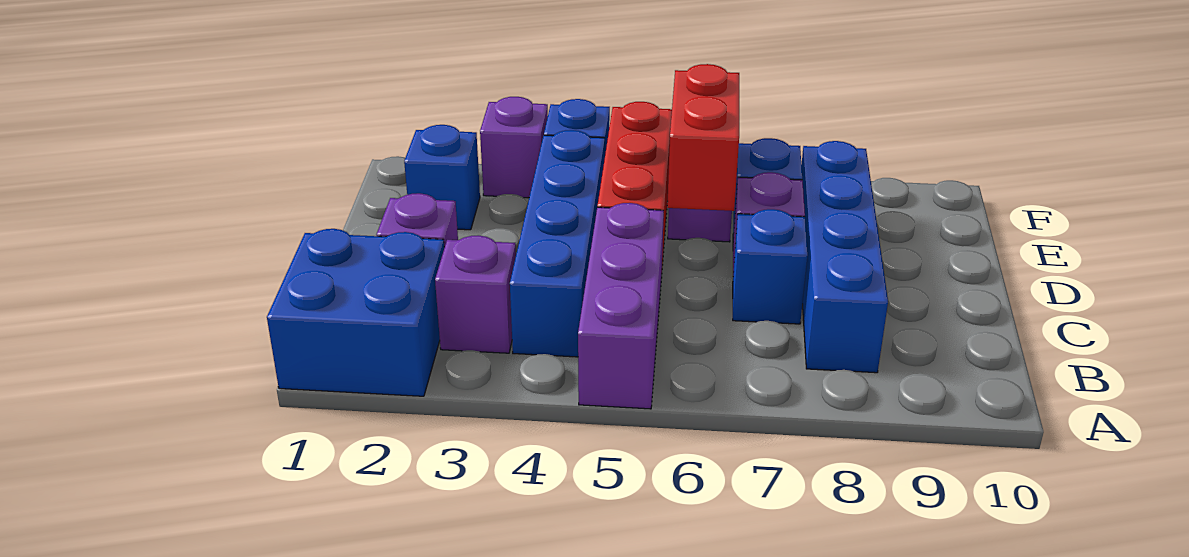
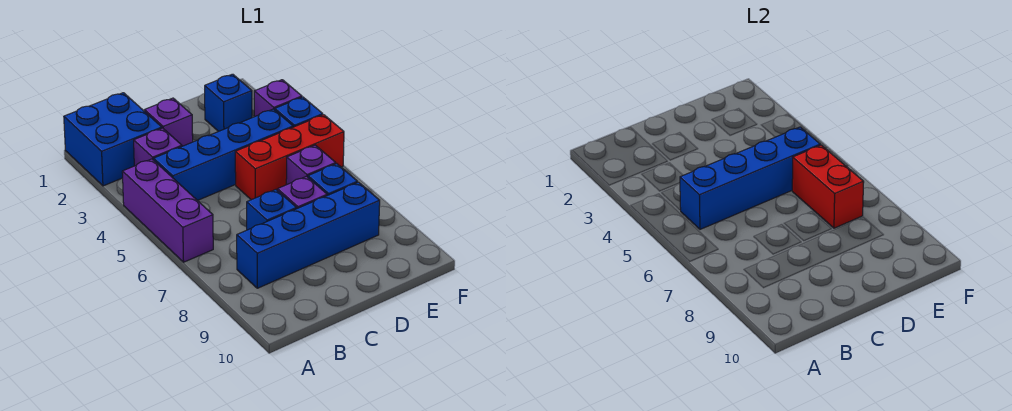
purple brick A5:C5 level 1 -> purple brick A4:A6 level 1
none -> blue brick B5:E5 level 2
red brick D6:E6 level 2 -> red brick E6:E7 level 2

